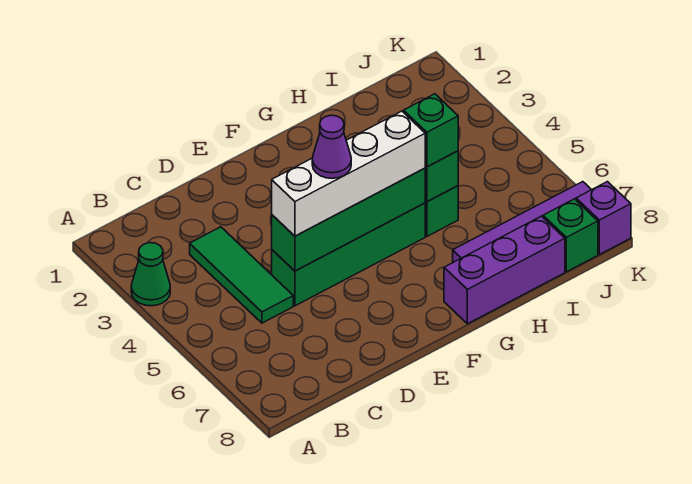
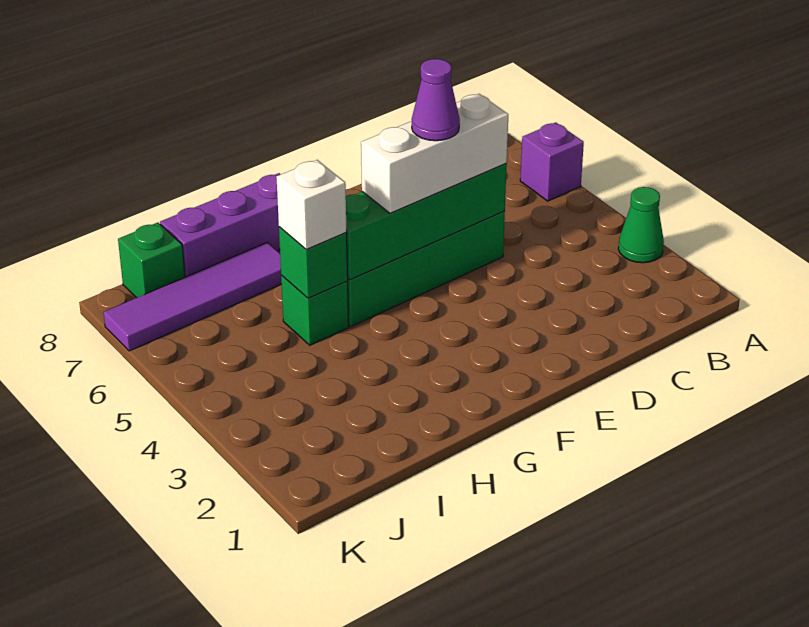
green tile C3:C5 level 1 -> none
white brick D5:G5 level 3 -> white brick D5:F5 level 3
green brick H5 level 3 -> white brick H5 level 3
purple brick K8 level 1 -> purple brick A6 level 1

